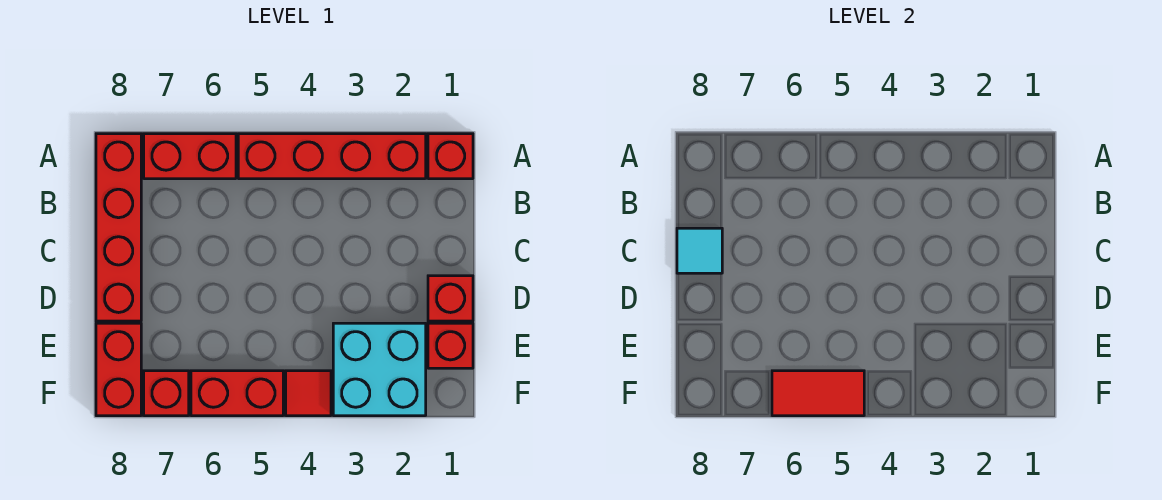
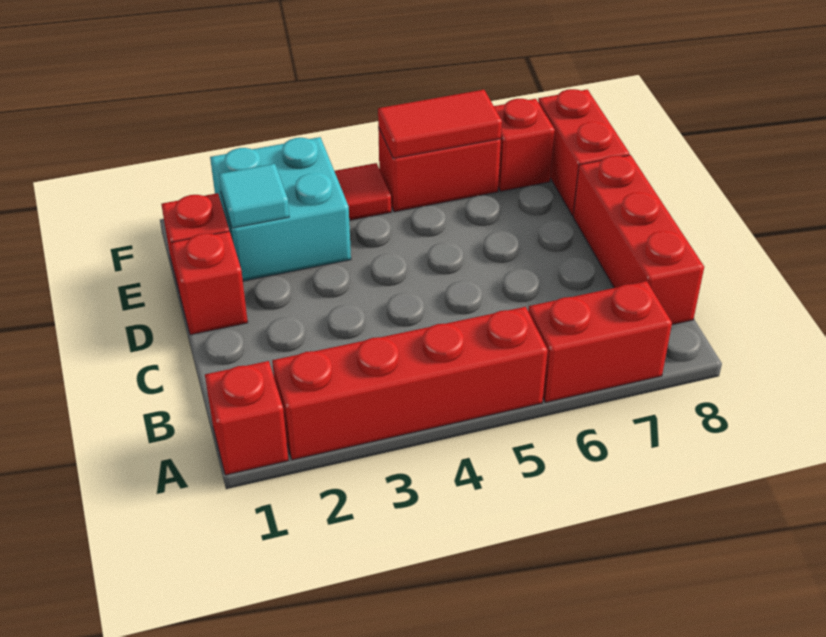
red brick A8:D8 level 1 -> red brick B8:D8 level 1
cyan tile C8 level 2 -> cyan tile E2 level 2

